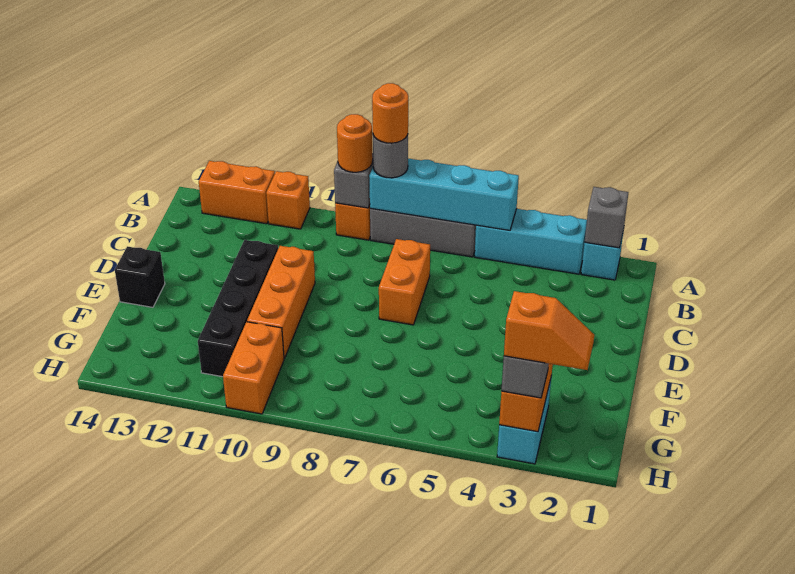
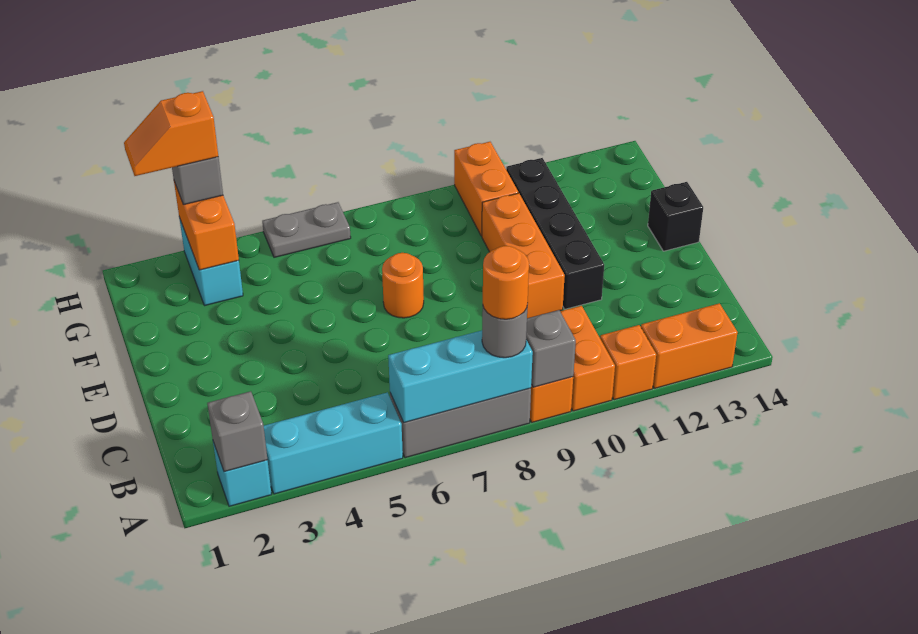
cyan brick A5:A8 level 2 -> cyan brick A6:A8 level 2
orange round brick A9 level 3 -> orange round brick E7 level 1
orange brick C7:D7 level 1 -> orange brick A10:B10 level 1
none -> grey plate H5:H6 level 1

